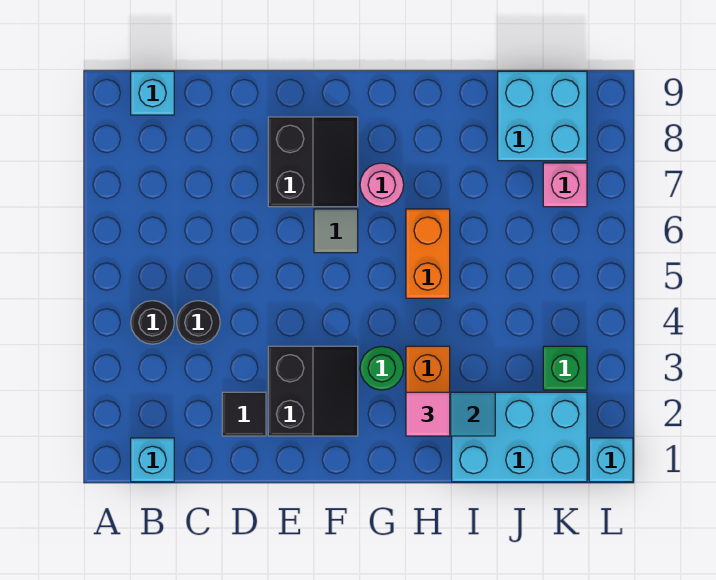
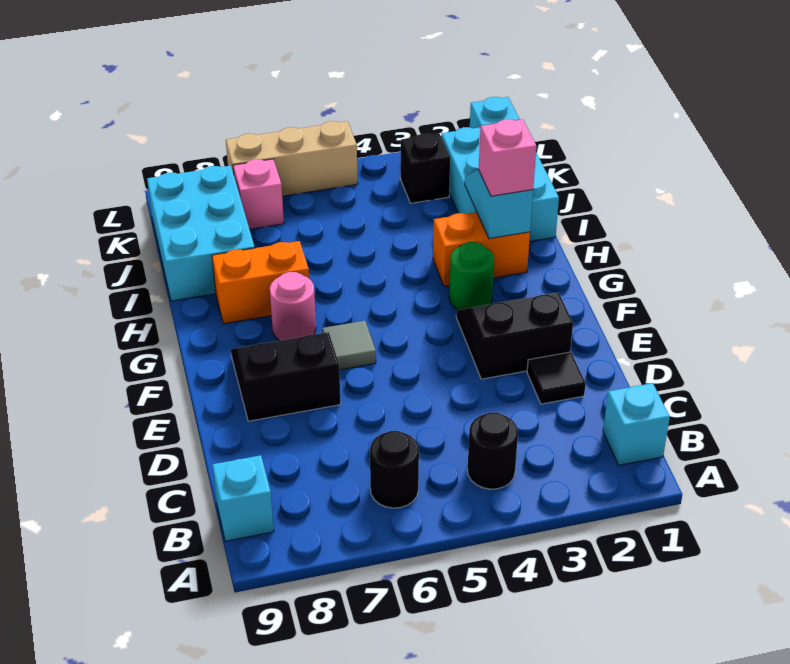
black round brick C4 level 1 -> black round brick B6 level 1
pink tile H2 level 3 -> pink brick H2 level 3
orange brick H5:H6 level 1 -> orange brick H7:H8 level 1
cyan brick J8:K9 level 1 -> cyan brick I8:K9 level 1
green brick K3 level 1 -> black brick K3 level 1
none -> tan brick L5:L7 level 1

